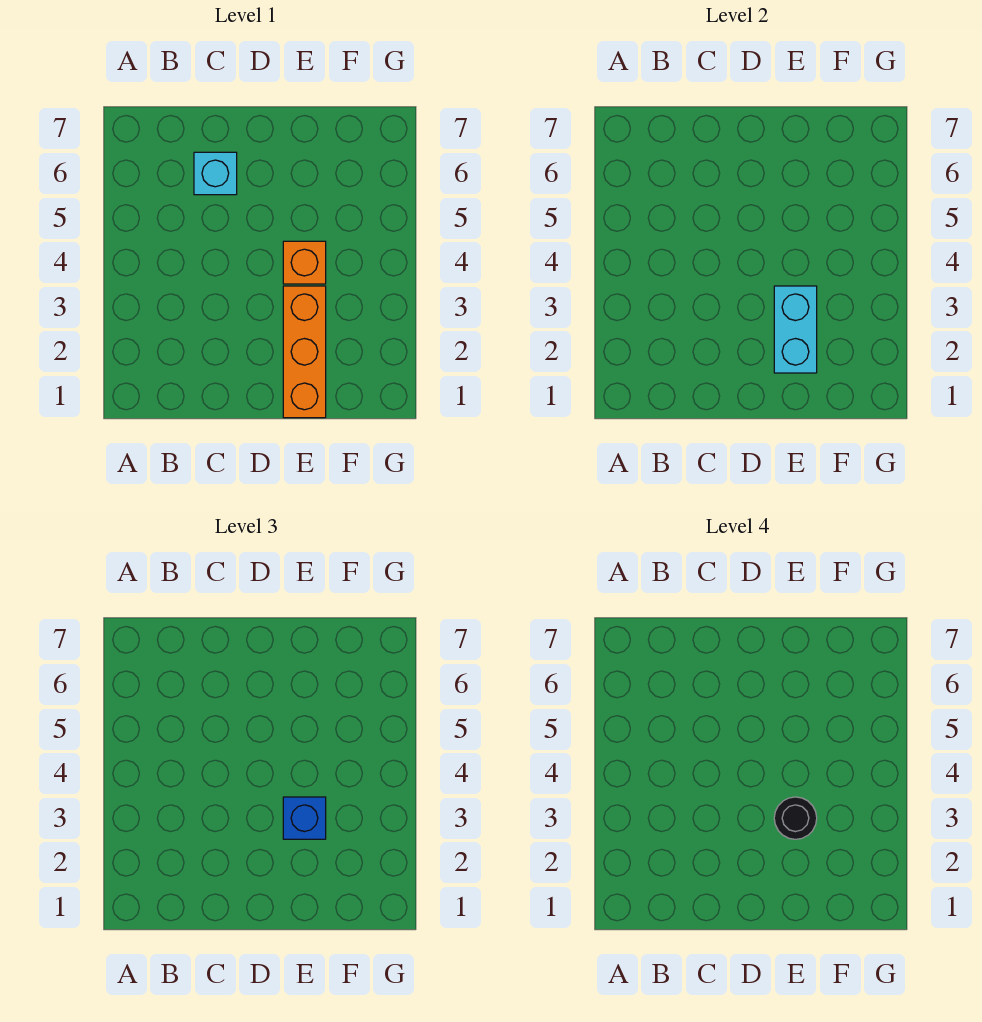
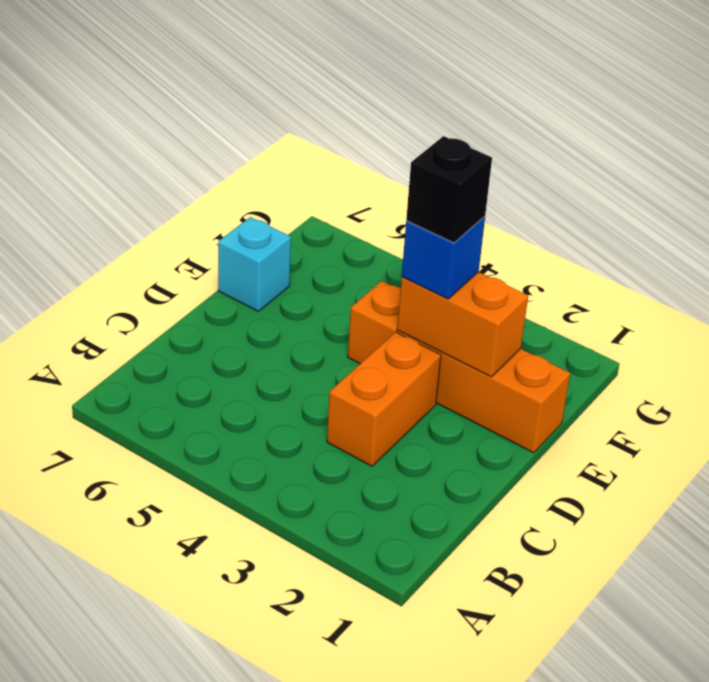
none -> orange brick C3:D3 level 1
cyan brick C6 level 1 -> cyan brick E7 level 1
cyan brick E2:E3 level 2 -> orange brick E2:E3 level 2
black round brick E3 level 4 -> black brick E3 level 4

